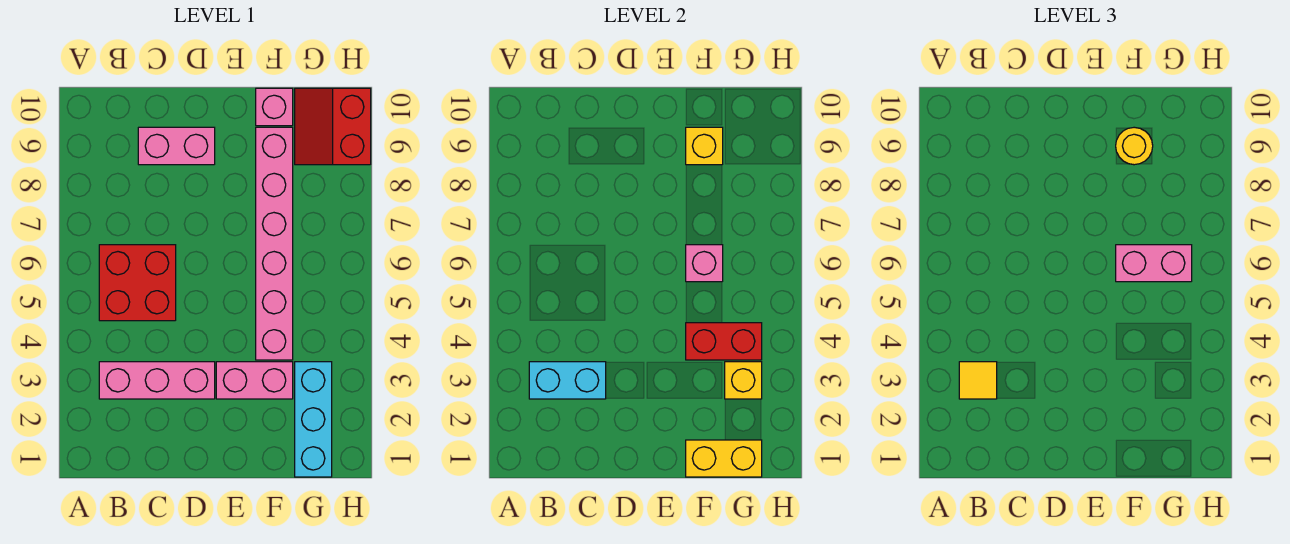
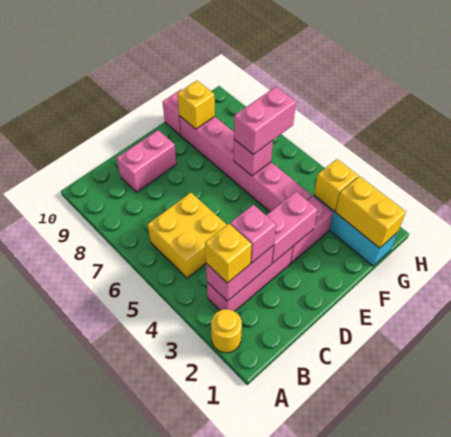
cyan brick B3:C3 level 2 -> pink brick B3:C3 level 2
yellow tile B3 level 3 -> yellow brick B3 level 3
red brick B5:C6 level 1 -> yellow brick B5:C6 level 1
none -> pink brick C3 level 3
none -> pink brick D3:E3 level 2
yellow brick F1:G1 level 2 -> yellow brick G1:G2 level 2
red brick F4:G4 level 2 -> none
yellow round brick F9 level 3 -> yellow round brick A2 level 1
red slope G9:H10 level 1 top H -> none

